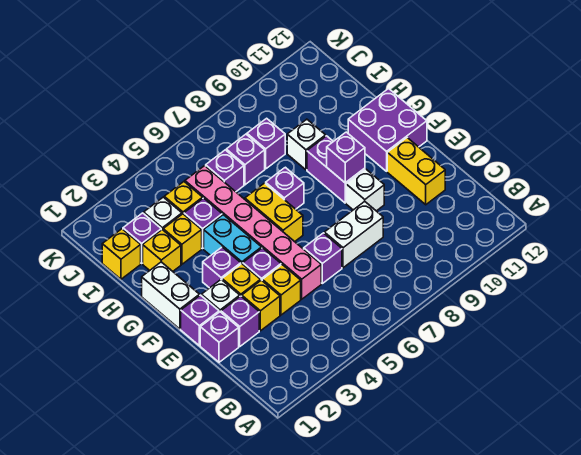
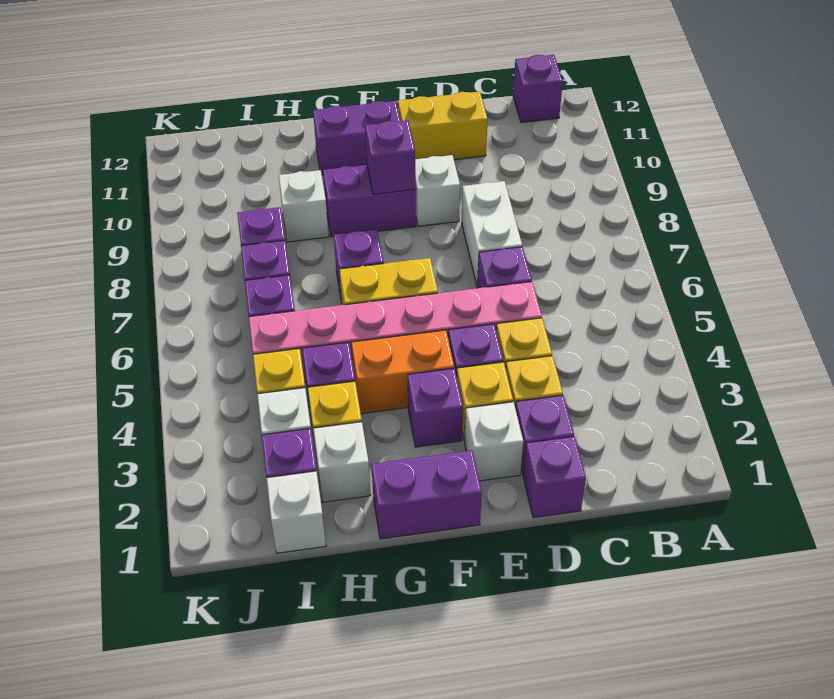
purple brick E1 level 1 -> purple brick B12 level 1
white brick F1:G1 level 1 -> purple brick F1:G1 level 1
cyan brick F4:G4 level 1 -> orange brick F4:G4 level 1
purple brick F11:G12 level 1 -> purple brick F11:G11 level 1
yellow brick H2 level 1 -> white brick H2 level 1
yellow brick I1 level 1 -> white brick I1 level 1

